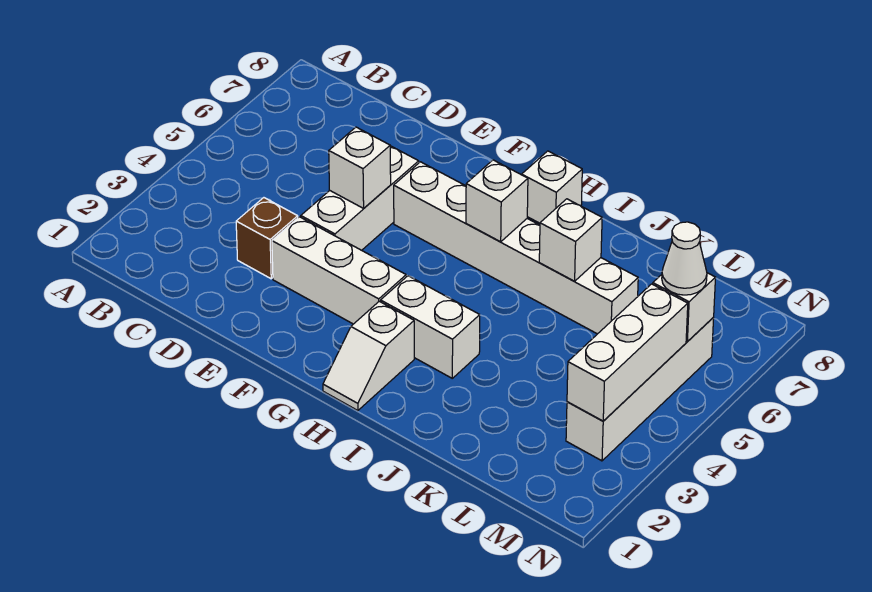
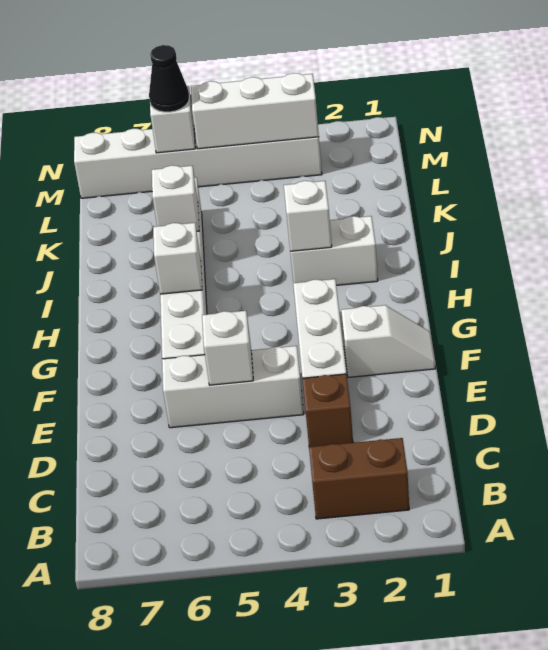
none -> brown brick B2:B3 level 1
white slope H1:H2 level 1 top 2 -> white slope F1:F2 level 1 top 2
white brick H3:I3 level 1 -> white brick I2:I3 level 1
white brick H8 level 1 -> white brick I3 level 2
white brick M3:M6 level 1 -> white brick M3:M8 level 1
white cone M6 level 3 -> black cone M6 level 3

